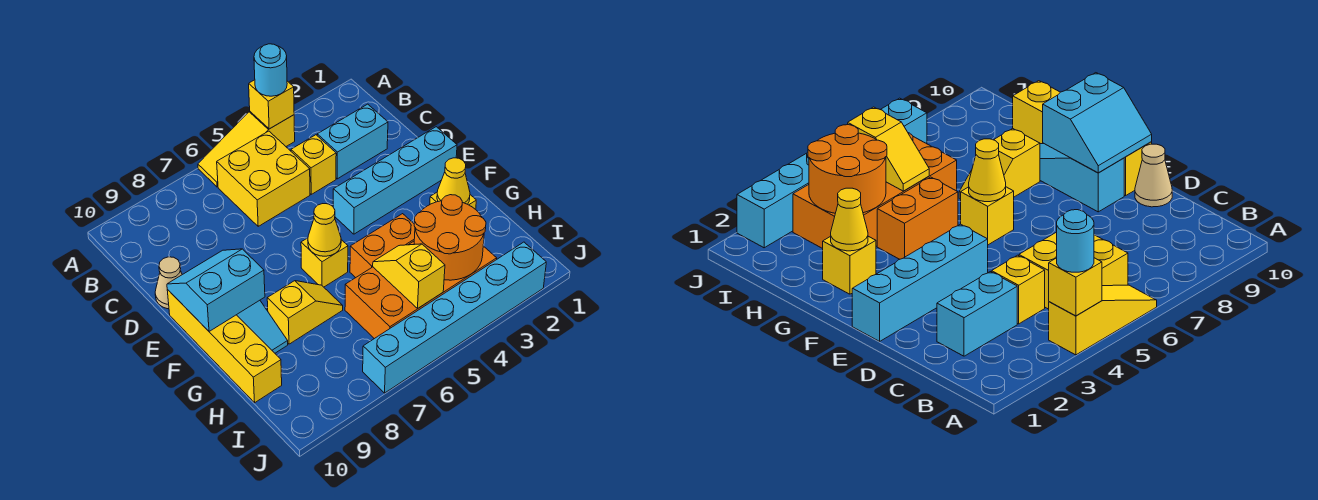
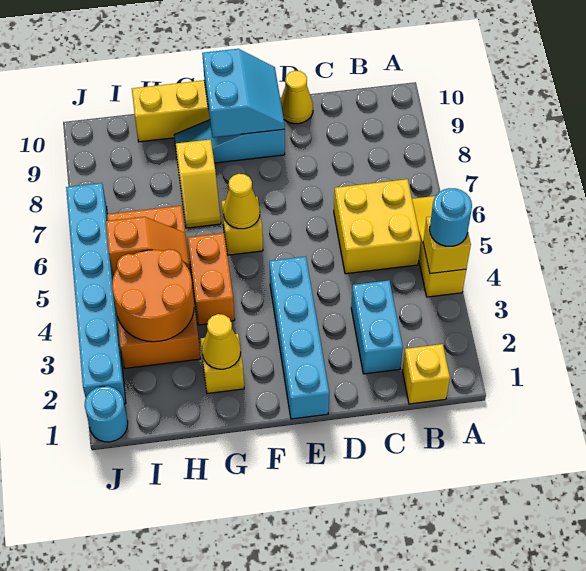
yellow brick C4 level 1 -> yellow brick B1 level 1
tan cone D10 level 1 -> yellow cone D10 level 1
yellow slope H5:I5 level 2 top I -> orange slope H5:I5 level 2 top I
none -> cyan round brick J1 level 1

